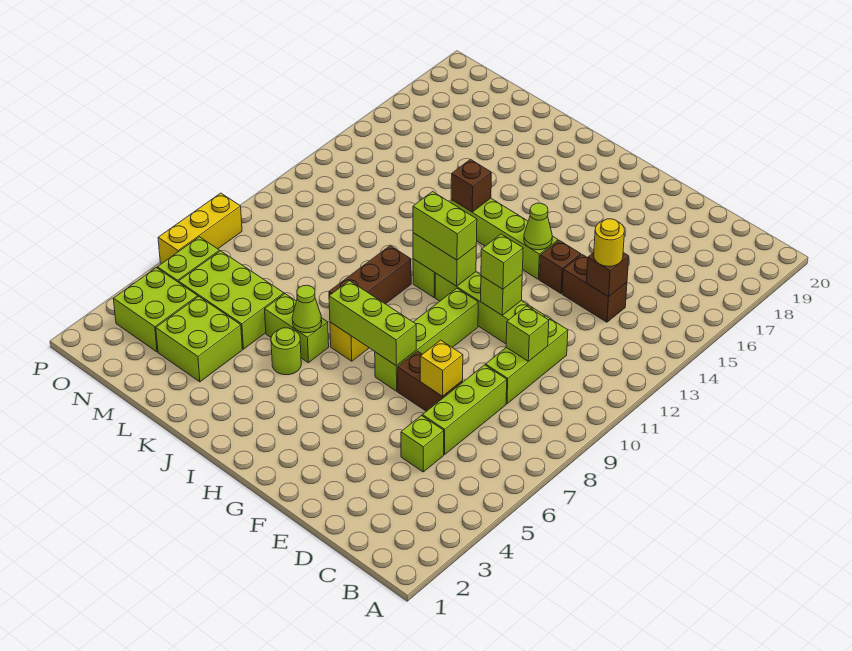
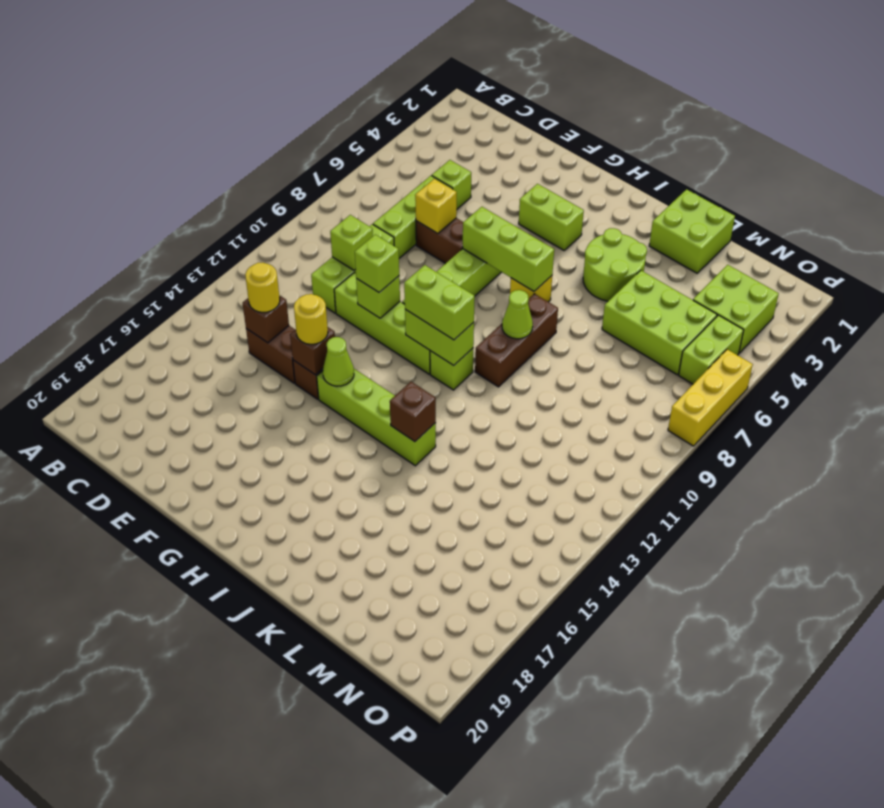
none -> brown brick F14 level 2
none -> yellow round brick F14 level 3
lime round brick J5 level 1 -> lime round brick J4:K5 level 1
lime brick J6:K6 level 1 -> lime brick G4:H4 level 1
lime cone J6 level 2 -> lime cone J9 level 2
lime brick L3:M4 level 1 -> lime brick K1:L2 level 1

